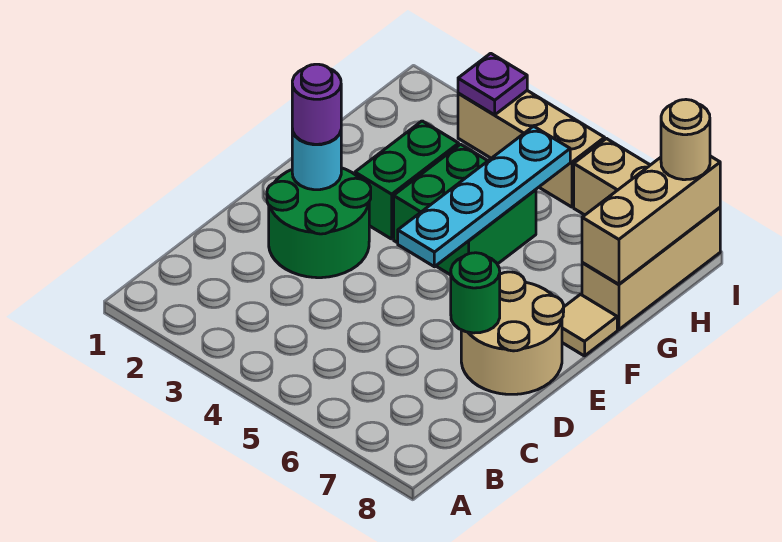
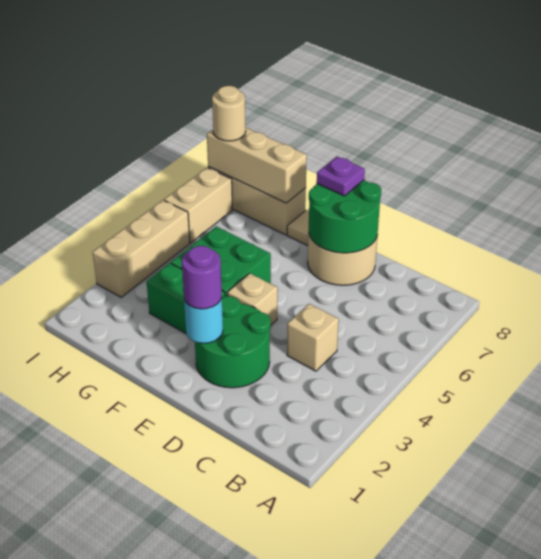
none -> tan brick C4 level 1
green round brick D7 level 2 -> green round brick D7:E8 level 2
none -> tan brick E4 level 1
cyan plate E5:H5 level 2 -> none
purple plate I3 level 2 -> purple plate E8 level 3

